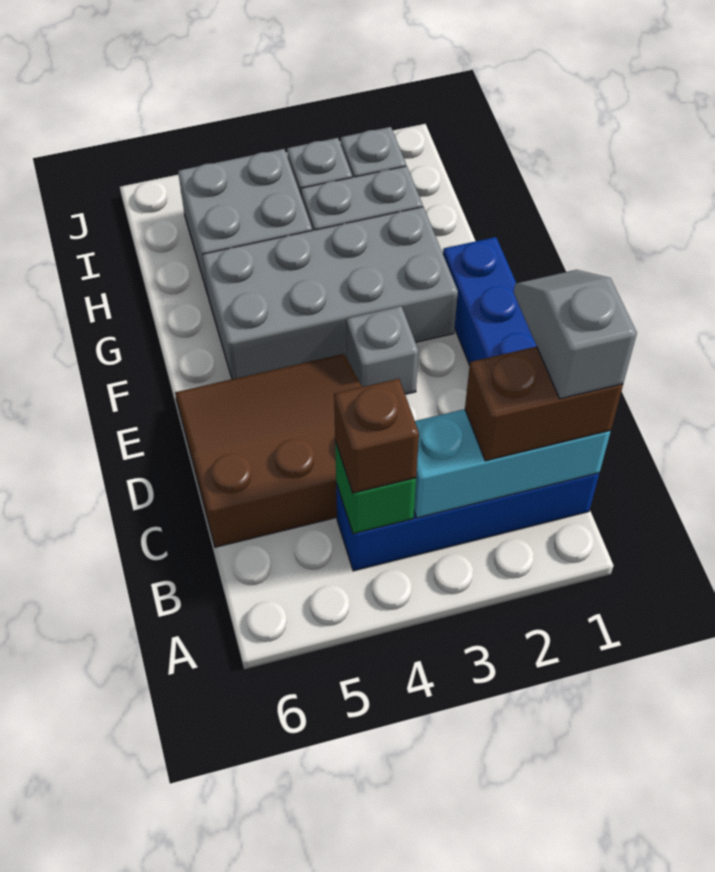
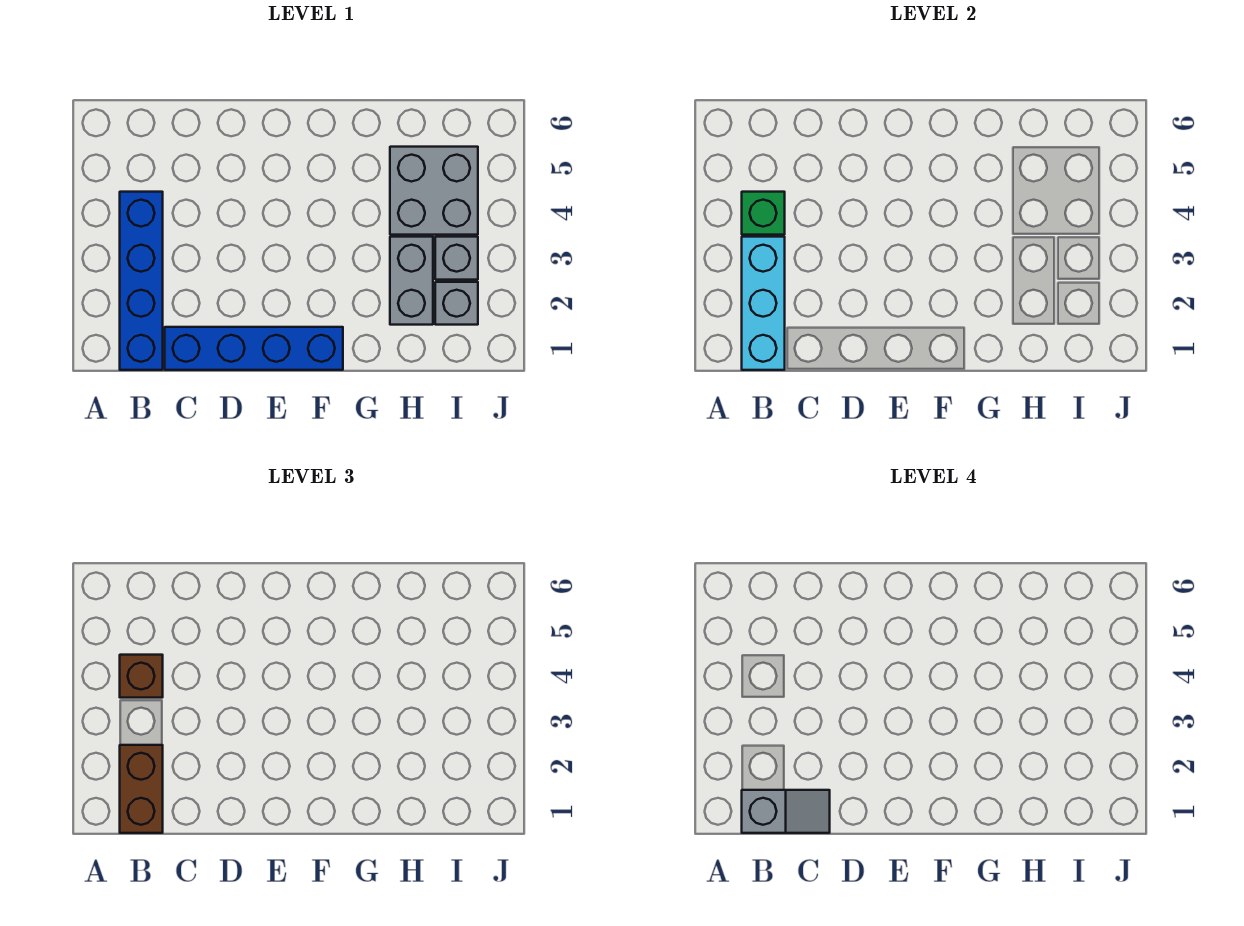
brown slope C4:E6 level 1 top C -> none
grey brick E3 level 1 -> none
grey brick F2:G5 level 1 -> none

